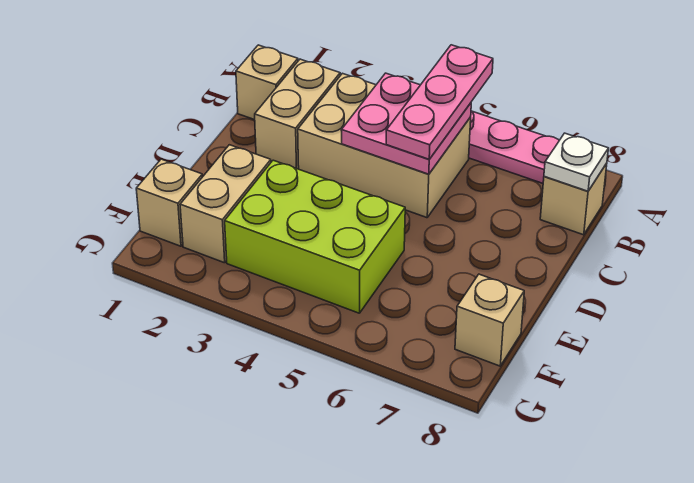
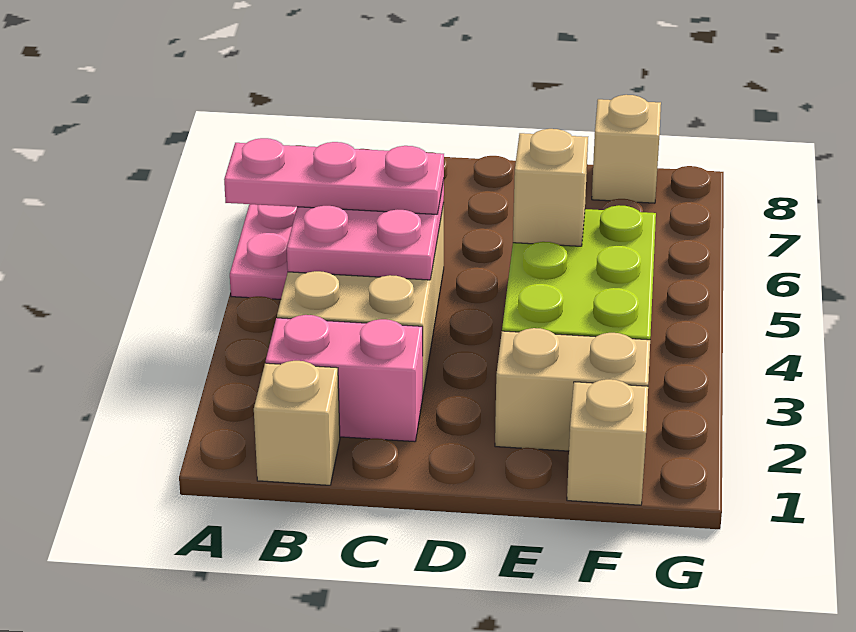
tan brick B2:C2 level 1 -> pink brick B2:C2 level 1
tan brick B8 level 1 -> tan brick E5 level 2
white plate B8 level 2 -> none

